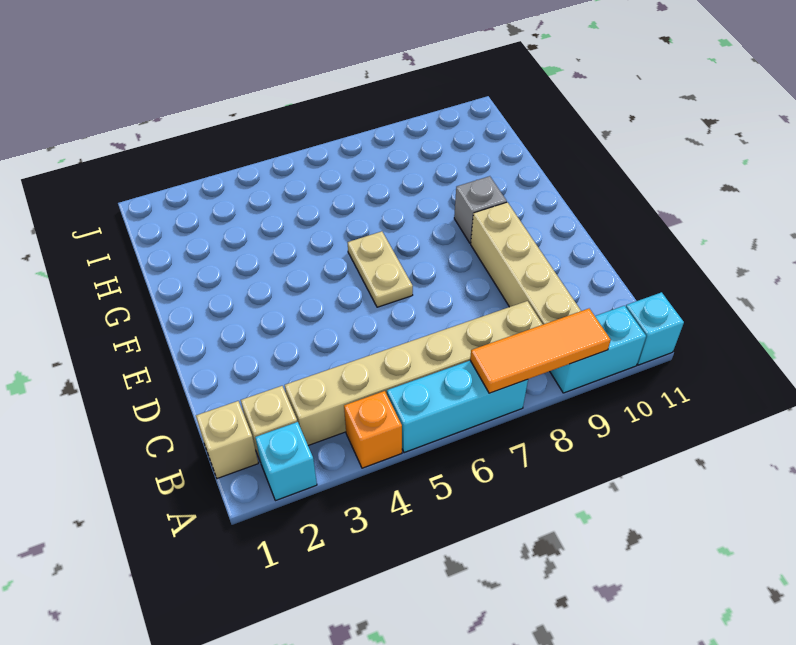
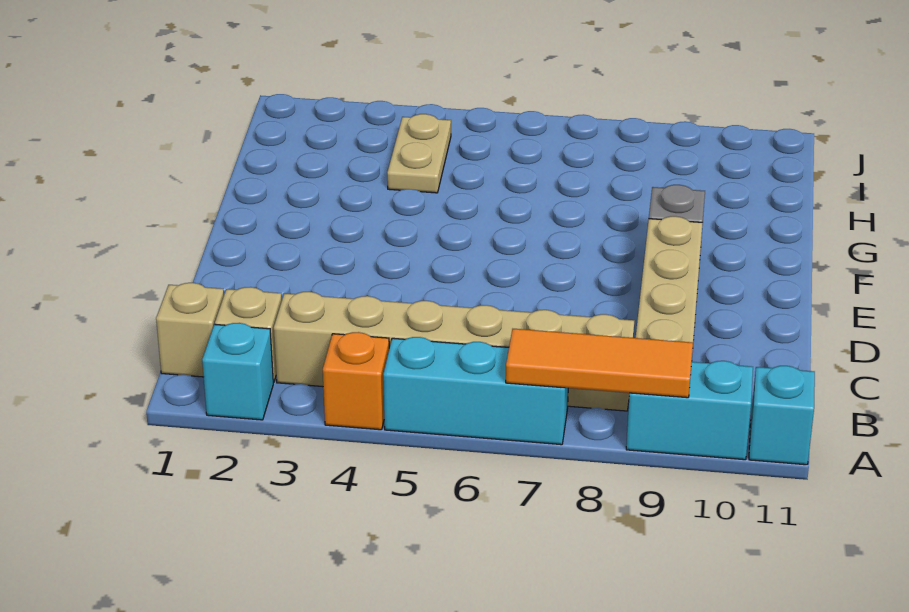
tan plate E6:F6 level 1 -> tan plate H4:I4 level 1

